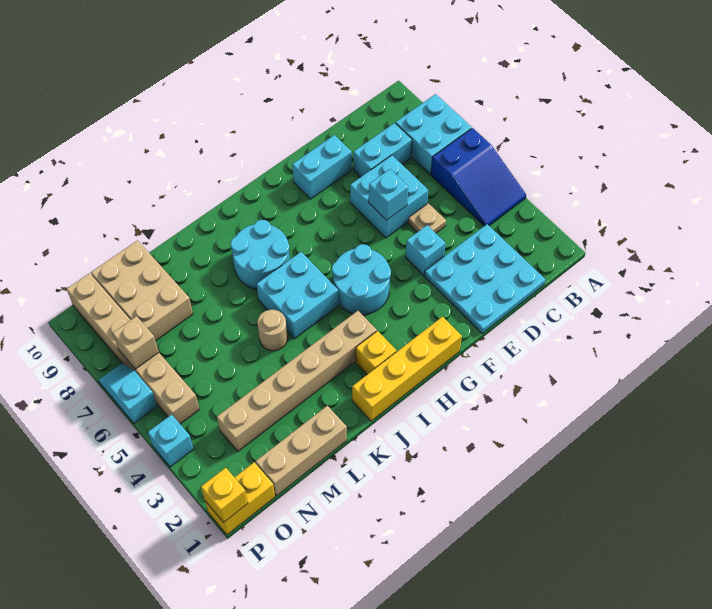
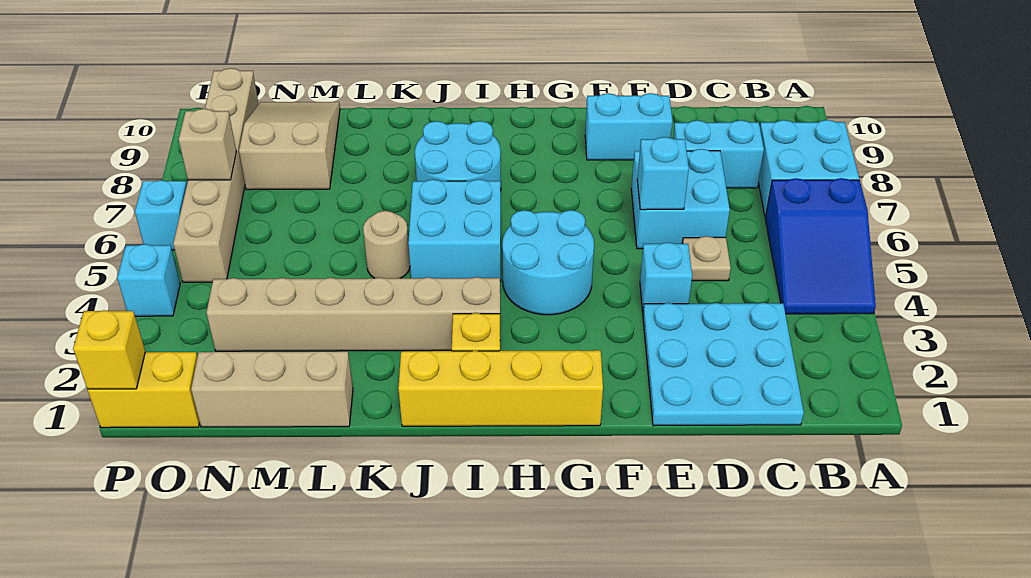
tan brick M8:N10 level 1 -> tan slope M8:N10 level 1 top 8

